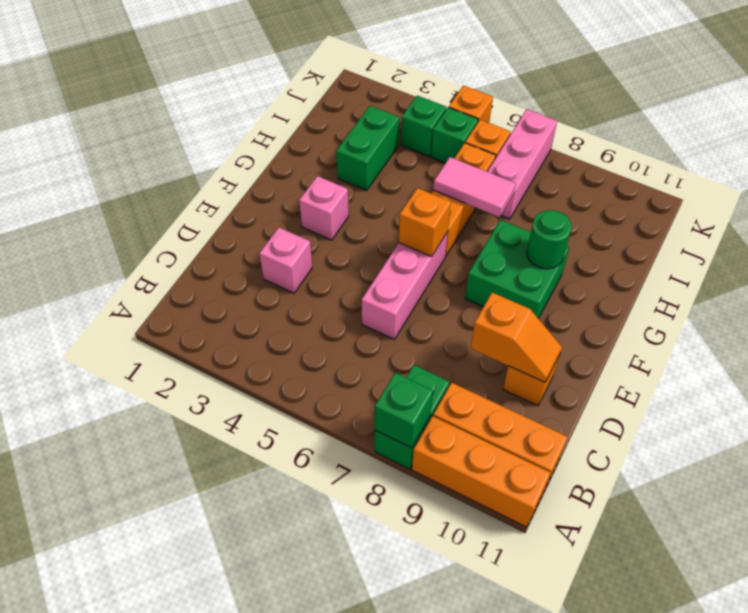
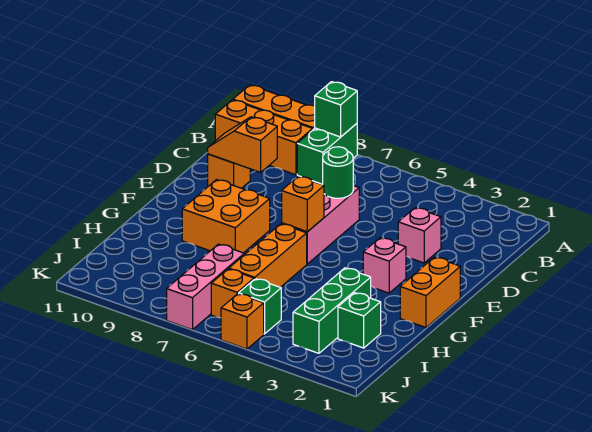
none -> orange brick F1:G1 level 1
green brick F8:G9 level 1 -> orange brick F8:G9 level 1
green round brick G9 level 2 -> green round brick D6 level 2
green brick H3:I3 level 1 -> green brick H3:J3 level 1
pink tile H6:H7 level 2 -> none
green brick J4 level 1 -> green brick I2 level 1

